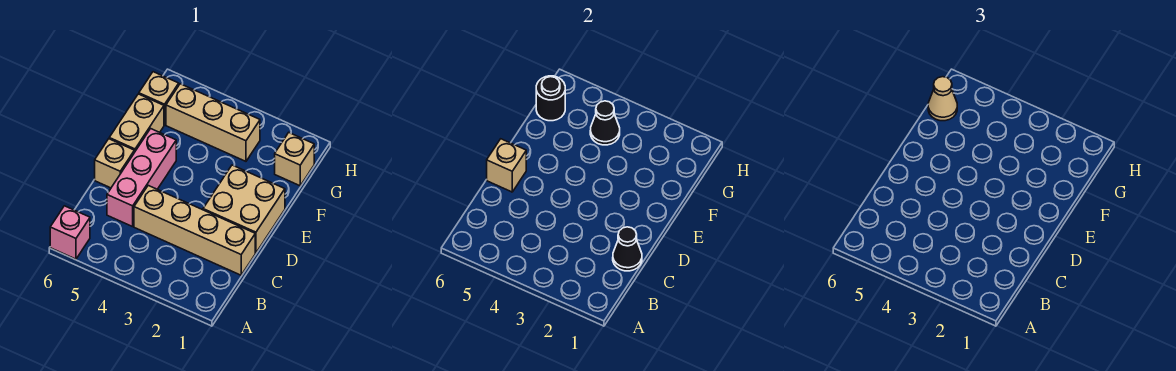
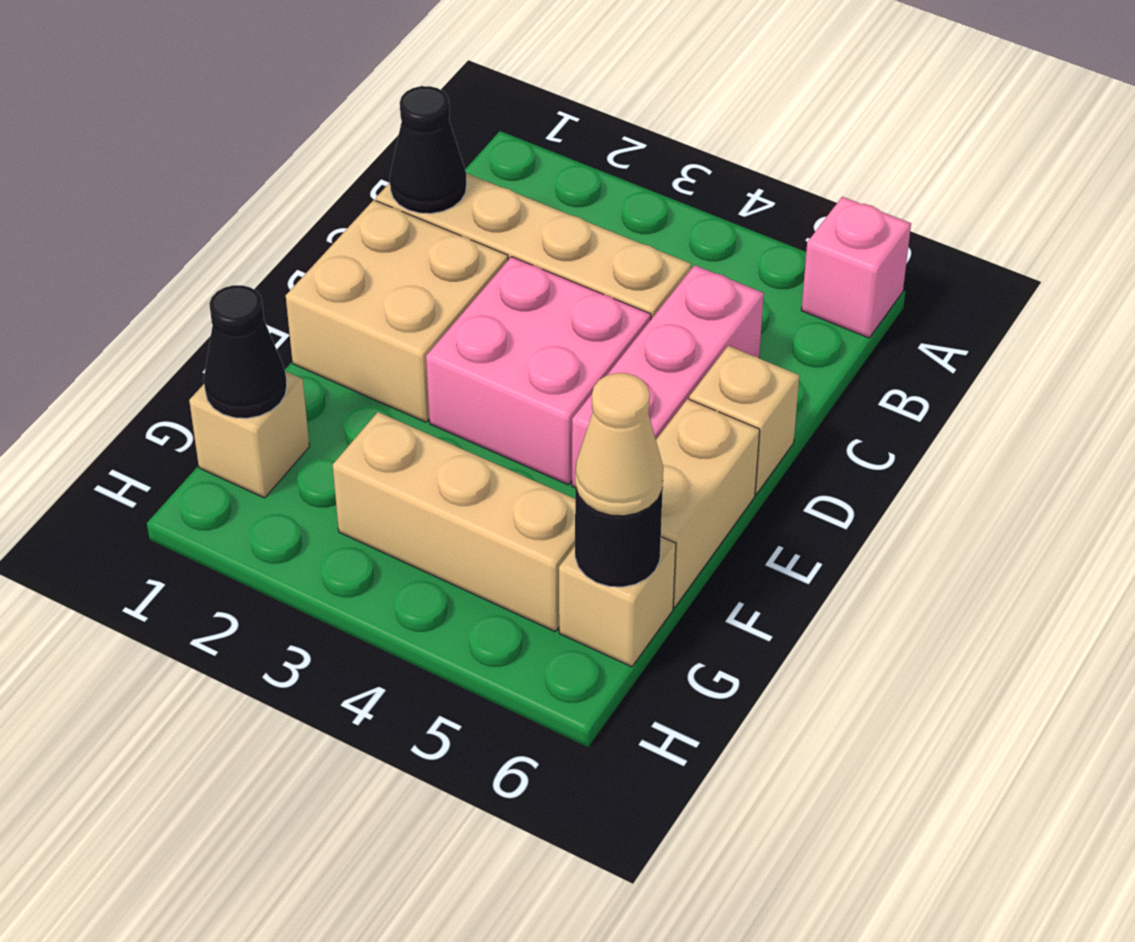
none -> pink brick D3:E4 level 1
tan brick D6 level 2 -> none
black cone G4 level 2 -> black cone G1 level 2

